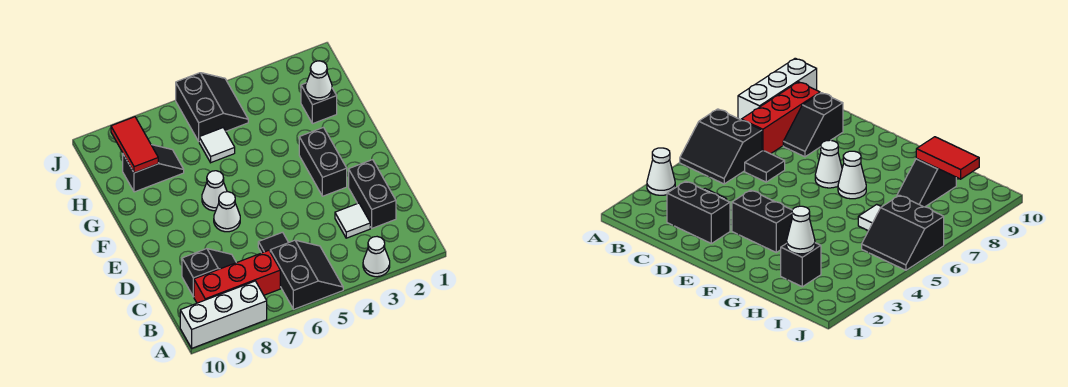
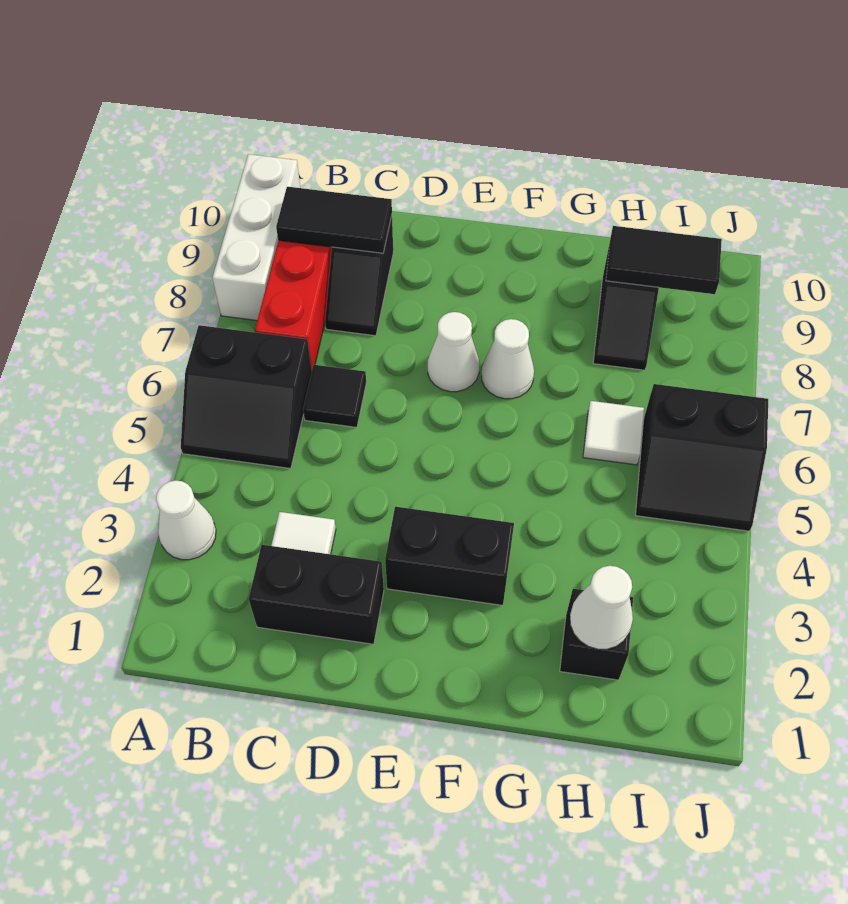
none -> black tile B9:C9 level 2
red tile H9:I9 level 2 -> black tile H9:I9 level 2

